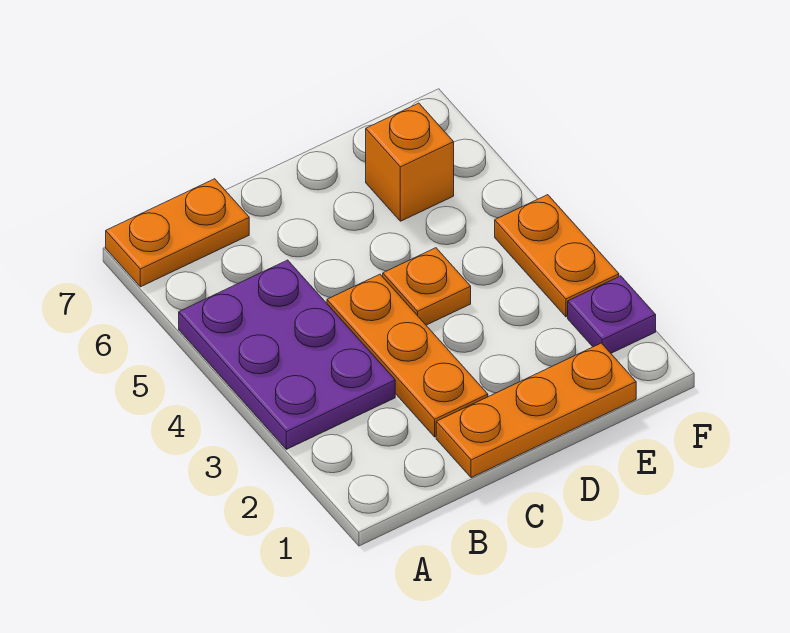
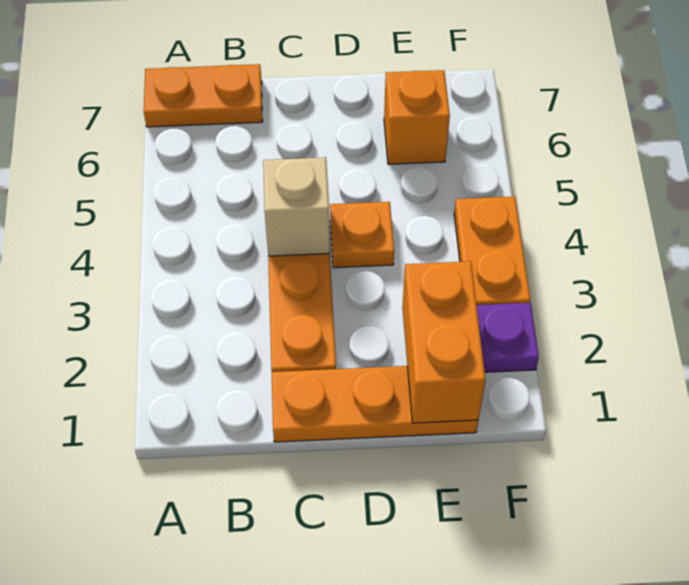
purple plate A3:B5 level 1 -> none
none -> tan brick C4 level 2
none -> orange brick E1:E2 level 2

